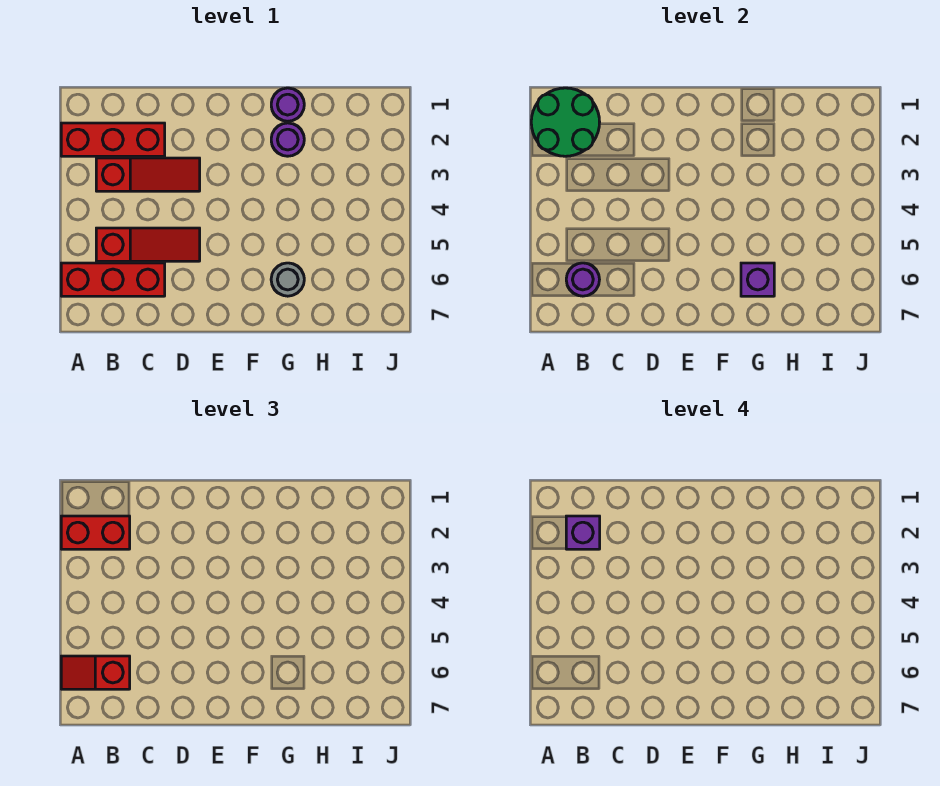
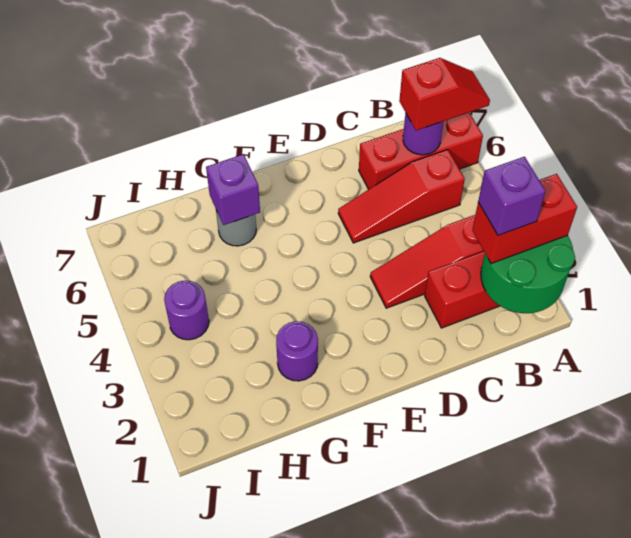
purple round brick G1 level 1 -> purple round brick I4 level 1

